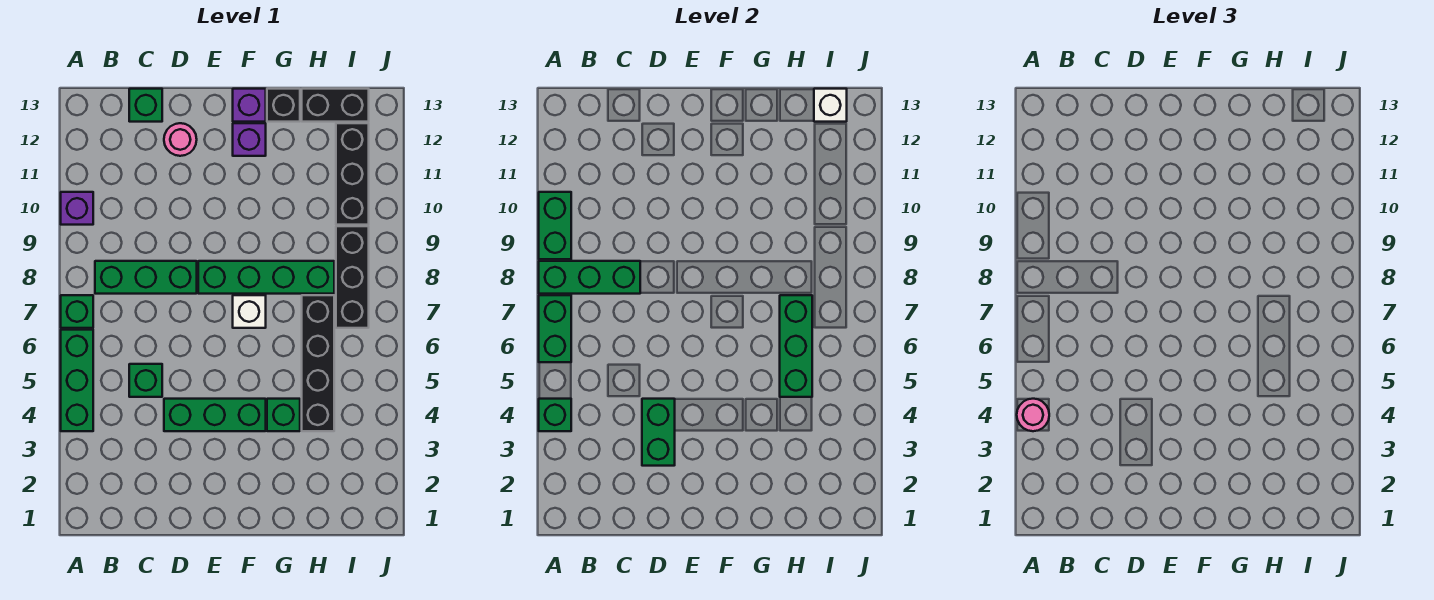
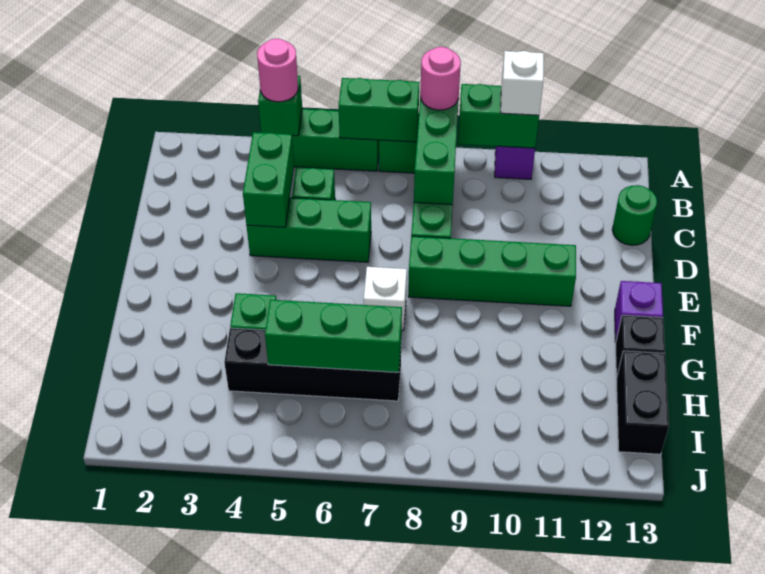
green brick C13 level 1 -> green round brick C13 level 1
green brick D3:D4 level 2 -> green brick C4:D4 level 2
green brick D4:F4 level 1 -> green brick D4:D6 level 1
pink round brick D12 level 1 -> pink round brick A8 level 3
green brick E8:H8 level 1 -> green brick E8:E11 level 1
purple brick F12 level 1 -> none
black brick I7:I9 level 1 -> none
black brick I10:I12 level 1 -> none
white brick I13 level 2 -> white brick A10 level 3

